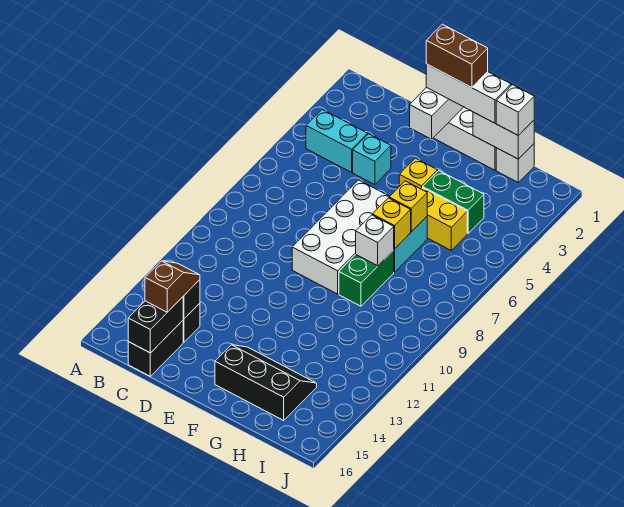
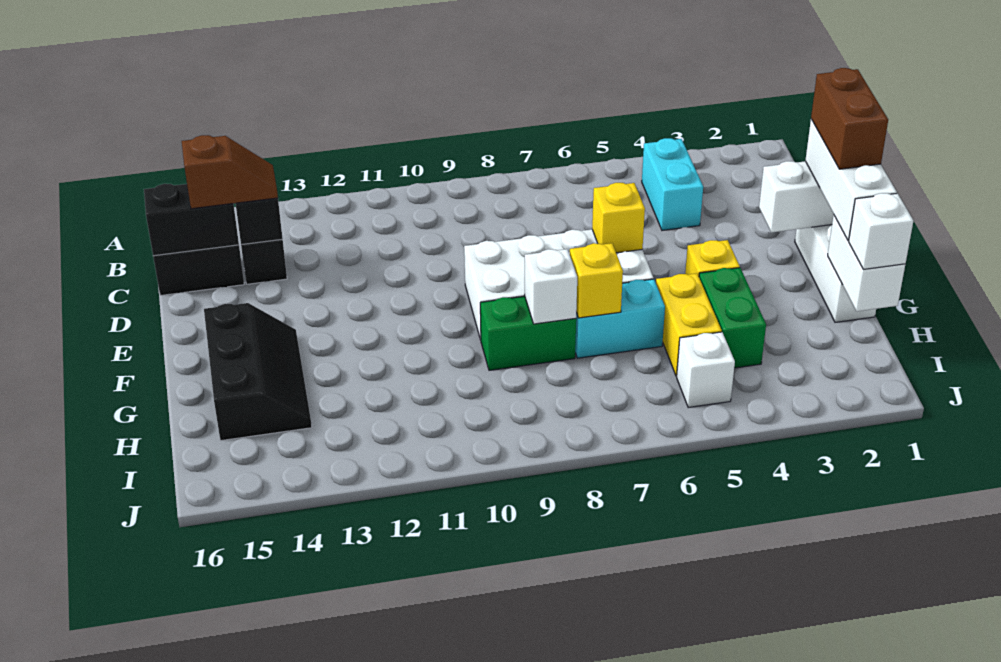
cyan brick D4 level 1 -> none
yellow brick G6 level 2 -> yellow brick E6 level 2
white brick H1 level 1 -> white brick I5 level 1

